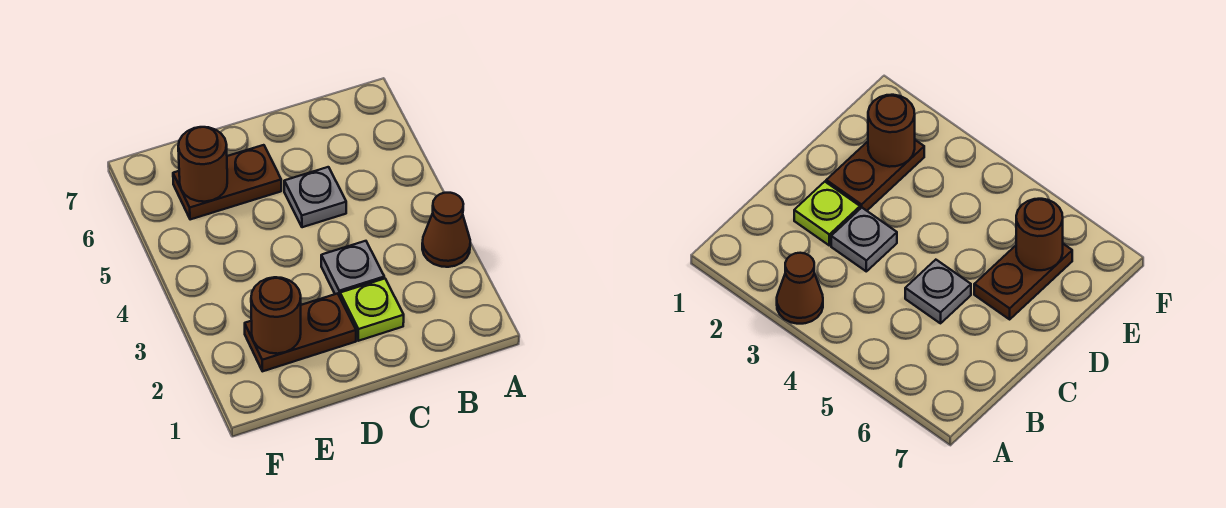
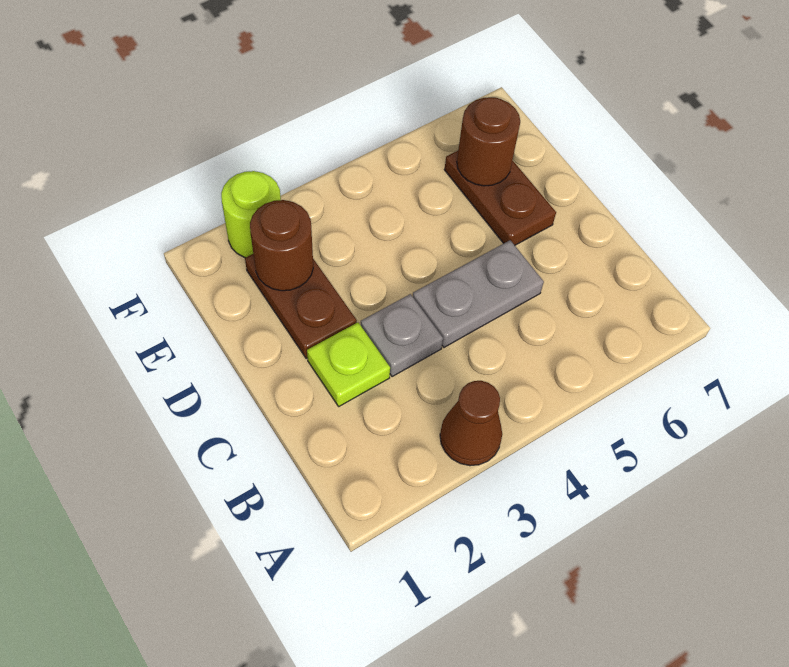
grey plate C5 level 1 -> grey plate C4:C5 level 1
none -> lime round brick F2 level 1

